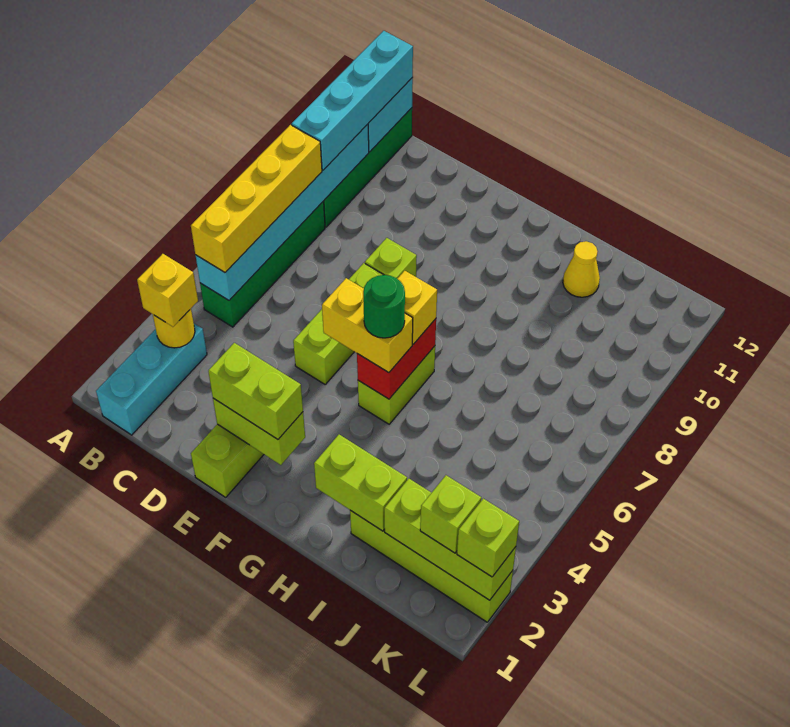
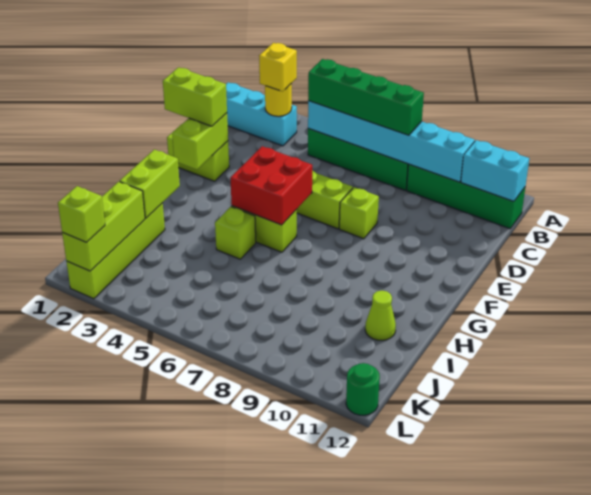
yellow brick B5:B8 level 3 -> green brick B5:B8 level 3
cyan brick B9:B12 level 3 -> none
lime brick E2:F2 level 3 -> lime brick E1:E2 level 3
yellow brick F5:G5 level 3 -> none
red brick G5:G6 level 2 -> red brick F5:G6 level 2
green round brick G5 level 4 -> green round brick L12 level 1
yellow brick G6 level 3 -> none
yellow cone I11 level 1 -> lime cone I11 level 1
lime brick K2 level 3 -> lime brick H5 level 1

